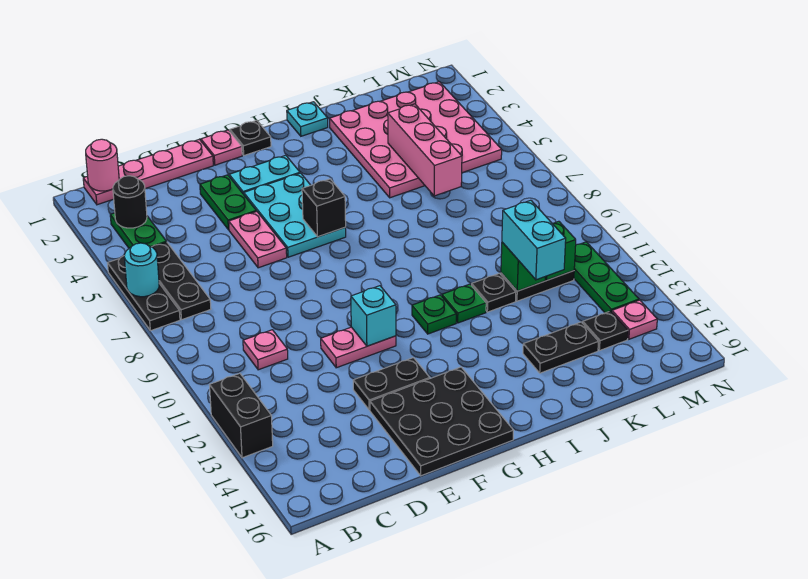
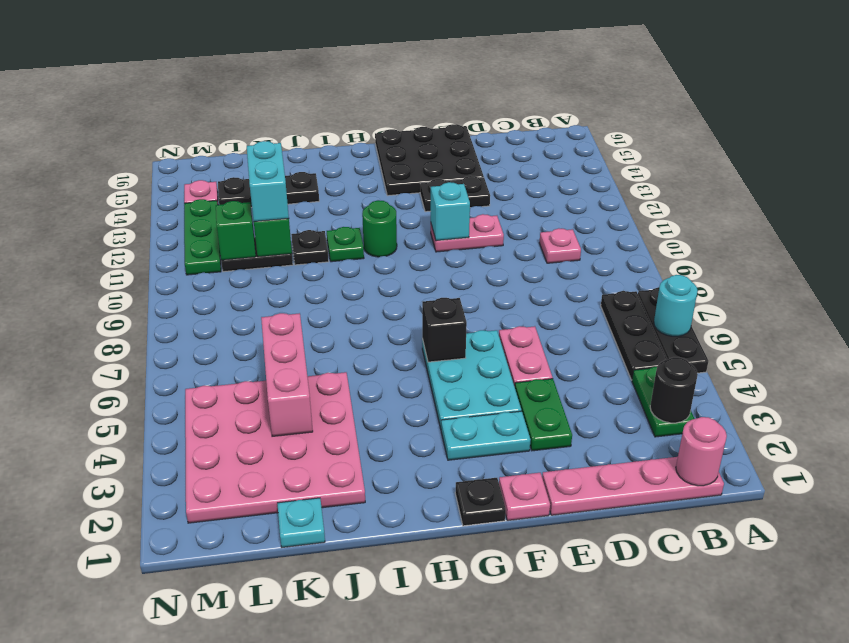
black brick A12:A13 level 1 -> none
green plate H11 level 1 -> green round brick H11 level 1
cyan plate I1 level 1 -> cyan plate K1 level 1

